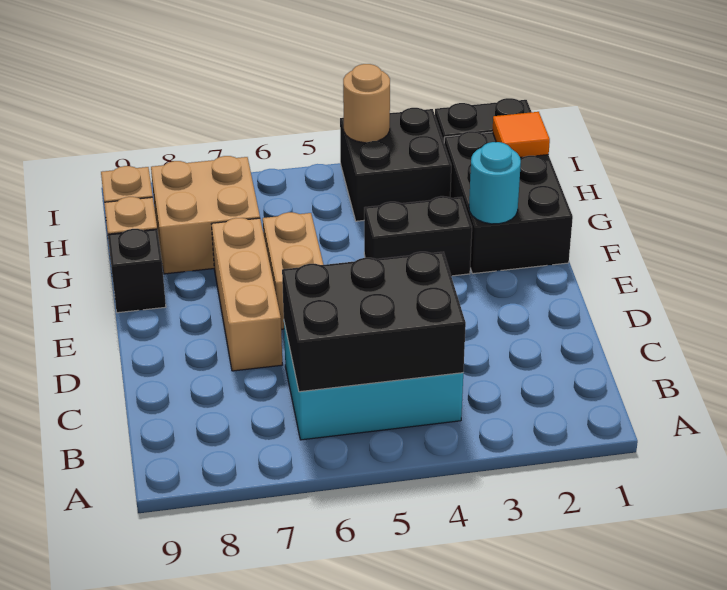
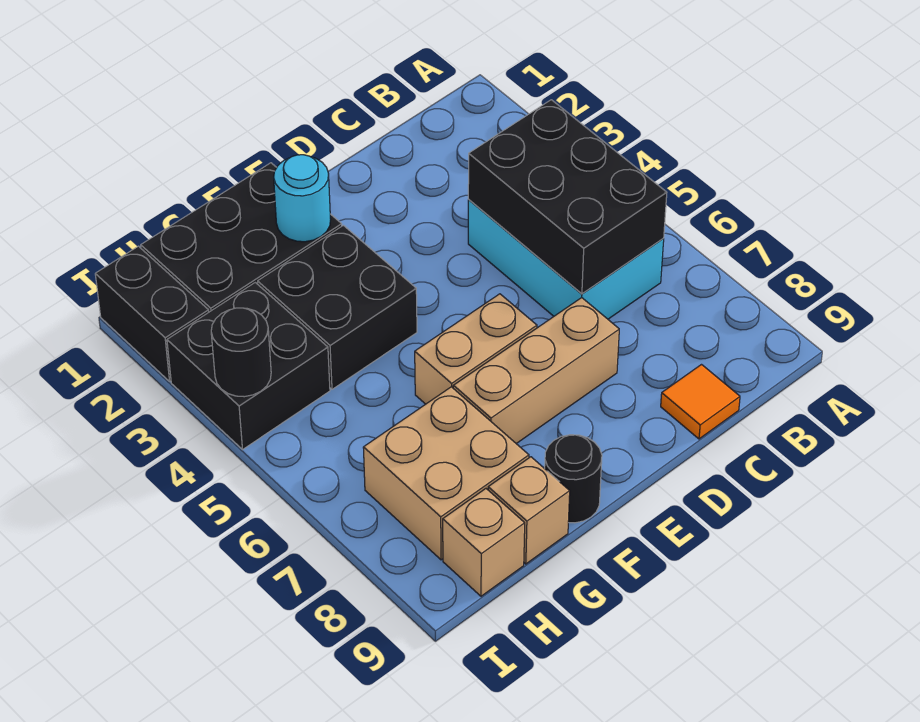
black brick F3:F4 level 1 -> black brick F3:G4 level 1
black brick F9 level 1 -> black round brick F9 level 1
orange tile H1 level 2 -> orange tile C9 level 1
tan round brick I4 level 2 -> black round brick I4 level 2

